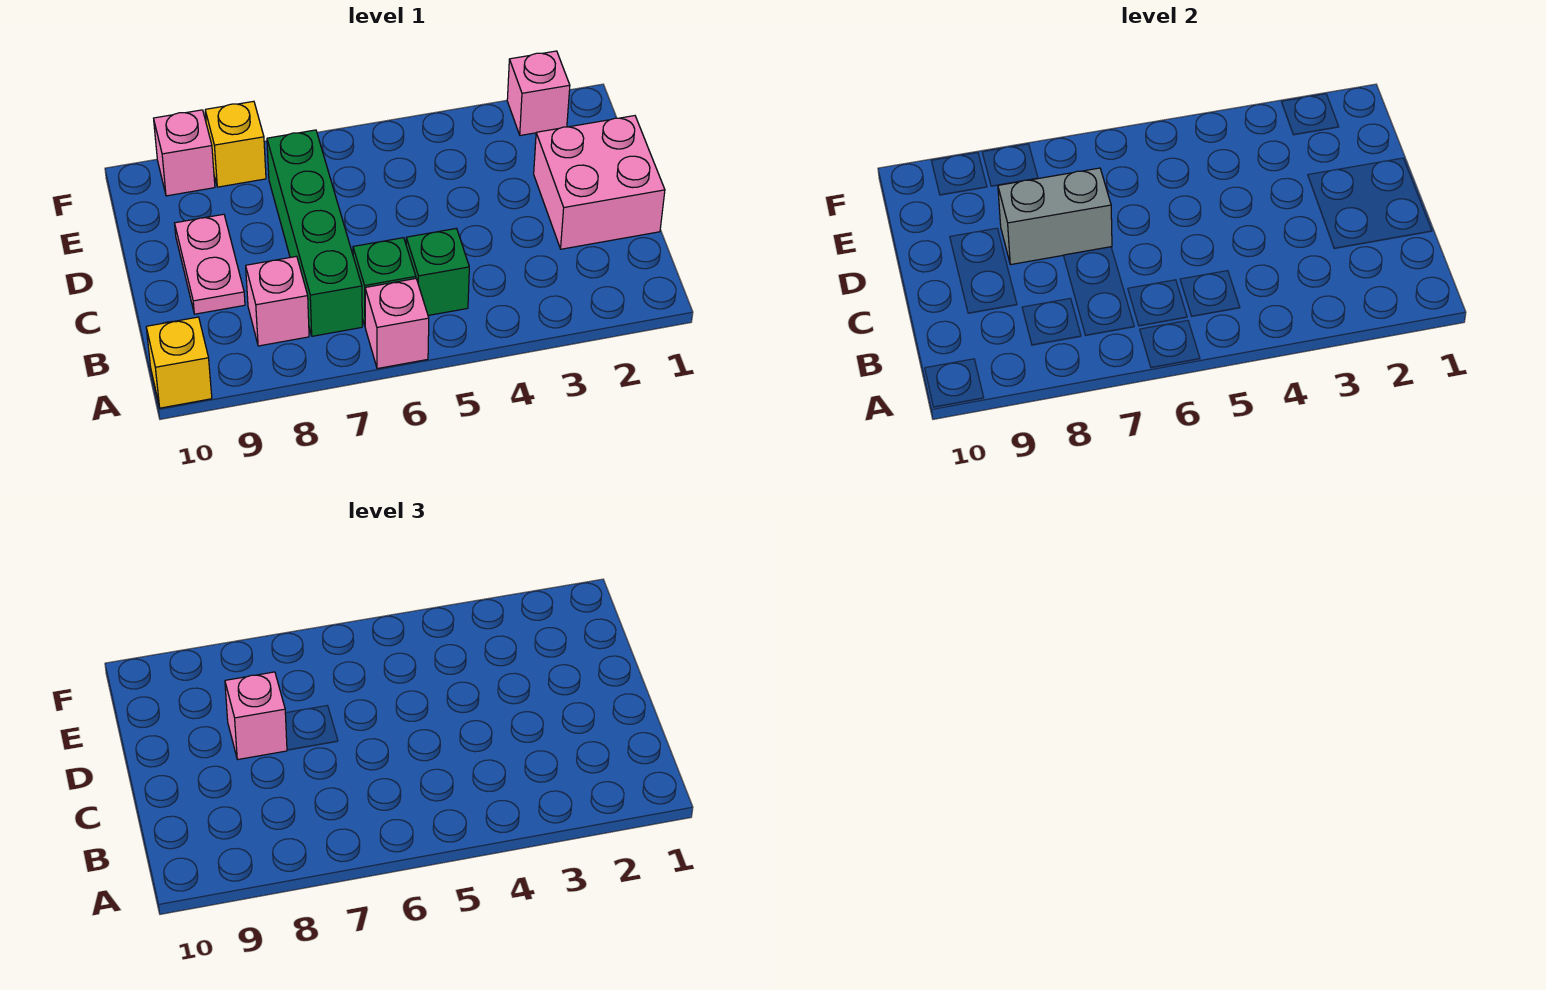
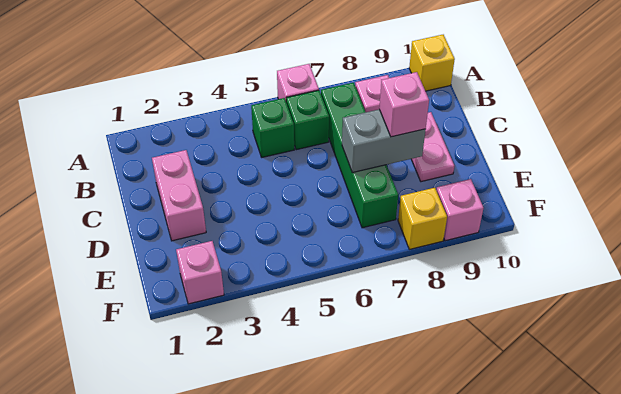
pink brick C1:D2 level 1 -> pink brick C2:D2 level 1

